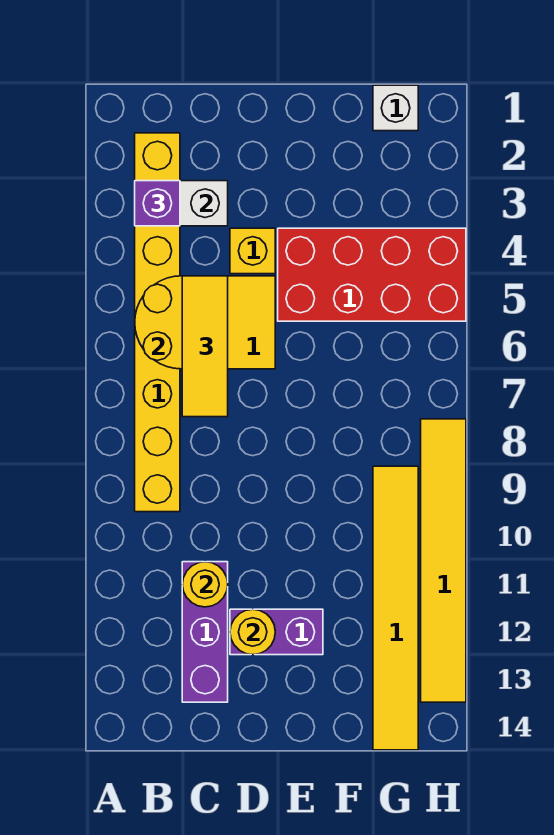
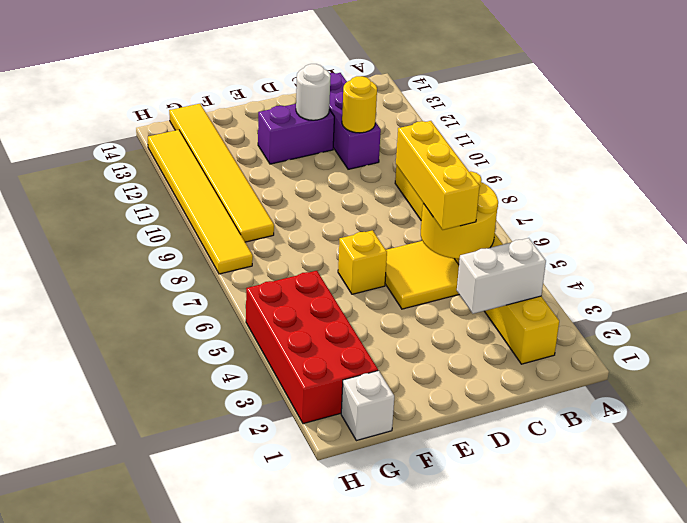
purple brick B3 level 3 -> none
yellow tile C5:C7 level 3 -> yellow brick C5:C7 level 3
yellow brick D4 level 1 -> yellow brick E6 level 1
yellow round brick D12 level 2 -> white round brick D12 level 2
red brick E4:H5 level 1 -> red brick G2:H5 level 1

